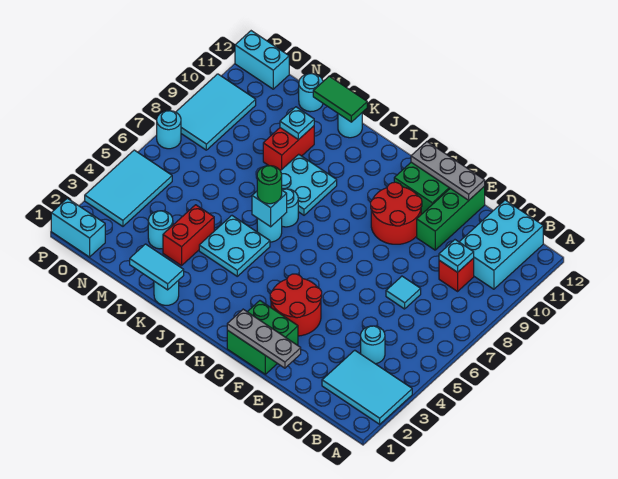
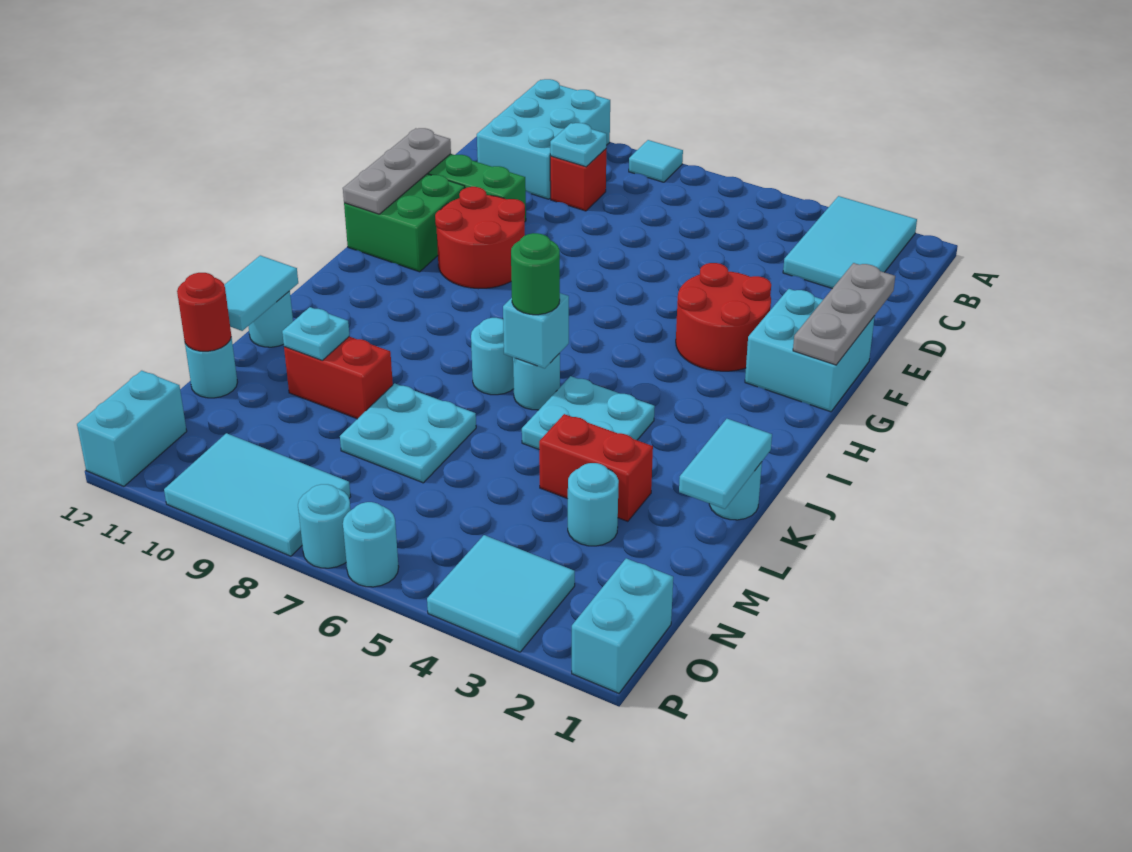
cyan brick B10:C12 level 1 -> cyan brick A10:C11 level 1
cyan round brick C4 level 1 -> cyan round brick P6 level 1
cyan tile D7 level 1 -> cyan tile A8 level 1
green brick F1:G2 level 1 -> cyan brick F1:G2 level 1
cyan plate J8:K9 level 1 -> cyan plate L7:M8 level 1
green tile K12:L12 level 2 -> cyan tile K12:L12 level 2
none -> red round brick M12 level 2
cyan tile O3:P5 level 1 -> cyan tile O3:P4 level 1

